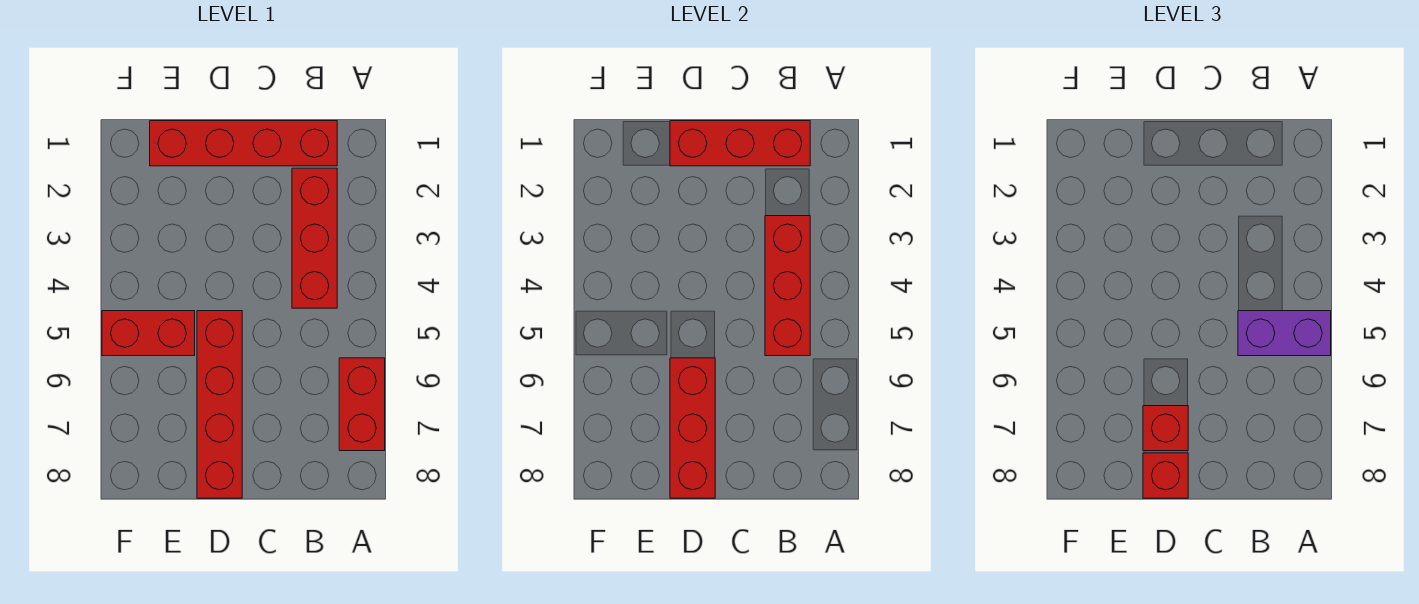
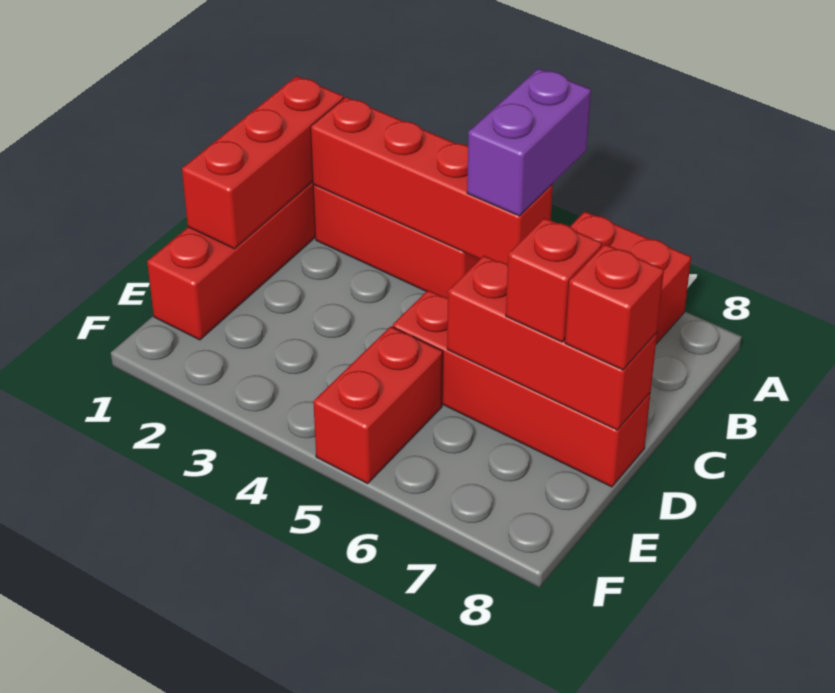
red brick B3:B5 level 2 -> red brick B2:B5 level 2

